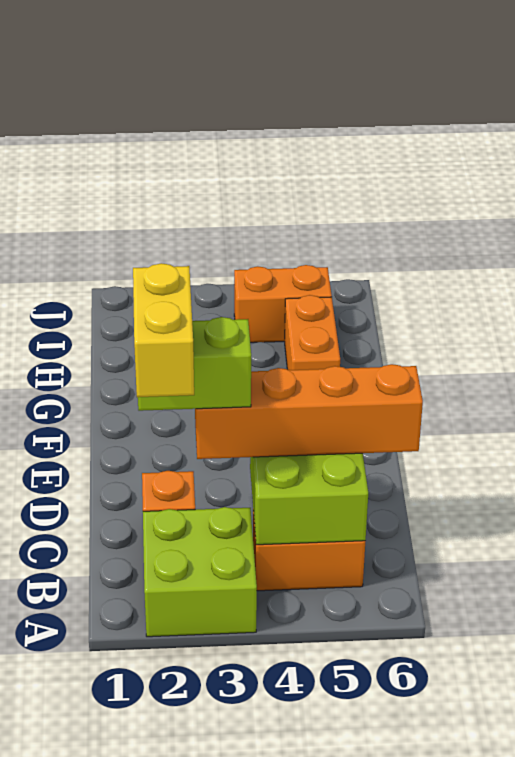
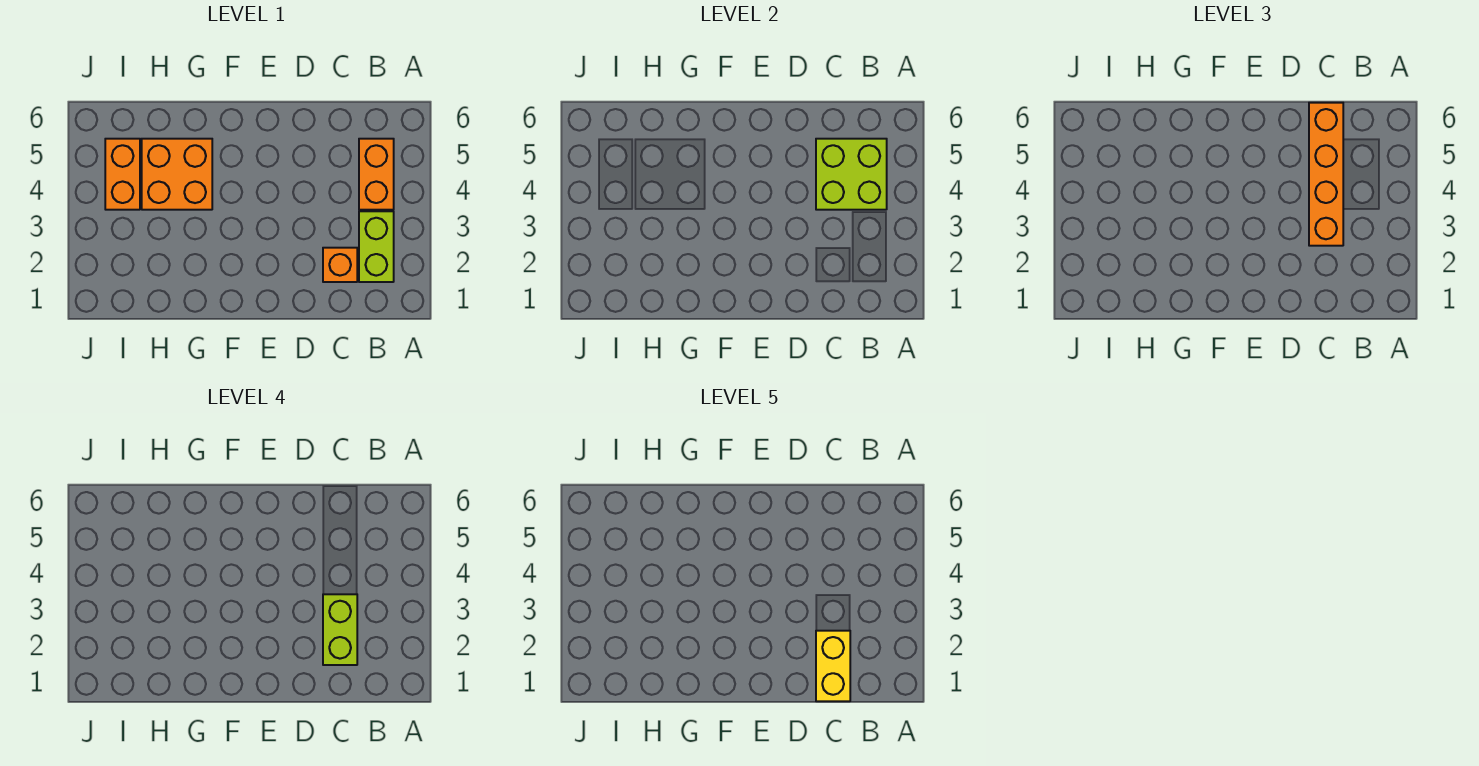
lime brick A2:B3 level 1 -> lime brick B2:B3 level 1
yellow brick B2:C2 level 5 -> yellow brick C1:C2 level 5
orange brick G5:H5 level 1 -> orange brick G4:H5 level 1

